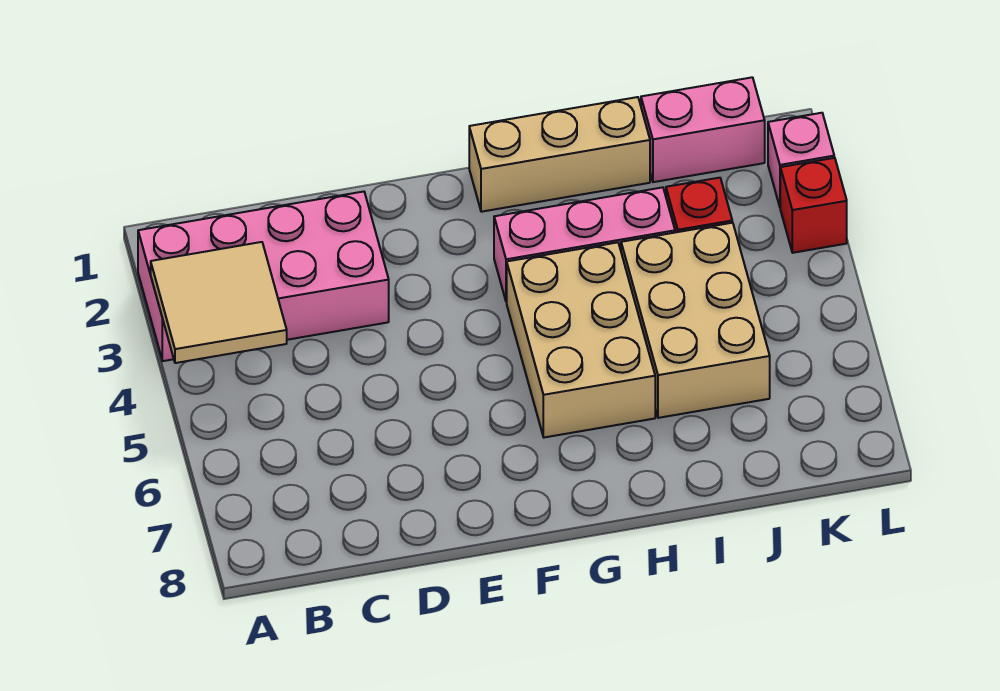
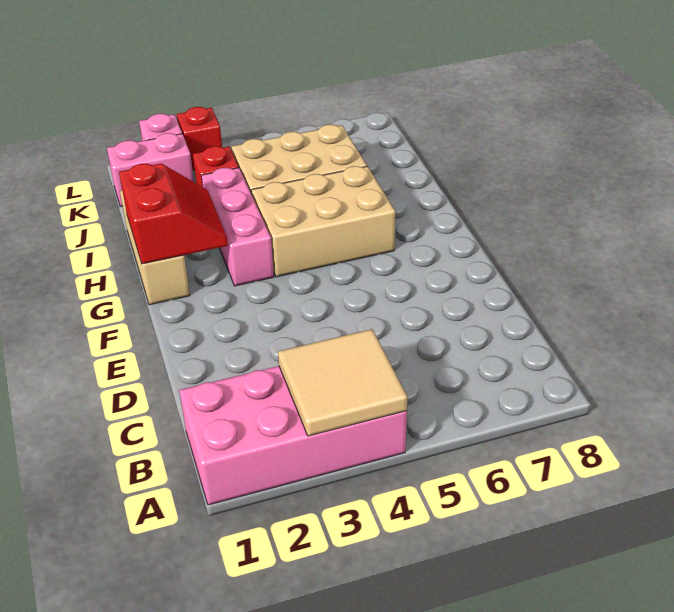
pink brick A2:D3 level 1 -> pink brick A1:B4 level 1
none -> red slope G1:H2 level 2 top 1
pink brick J1:K1 level 1 -> pink brick K1:K2 level 1

